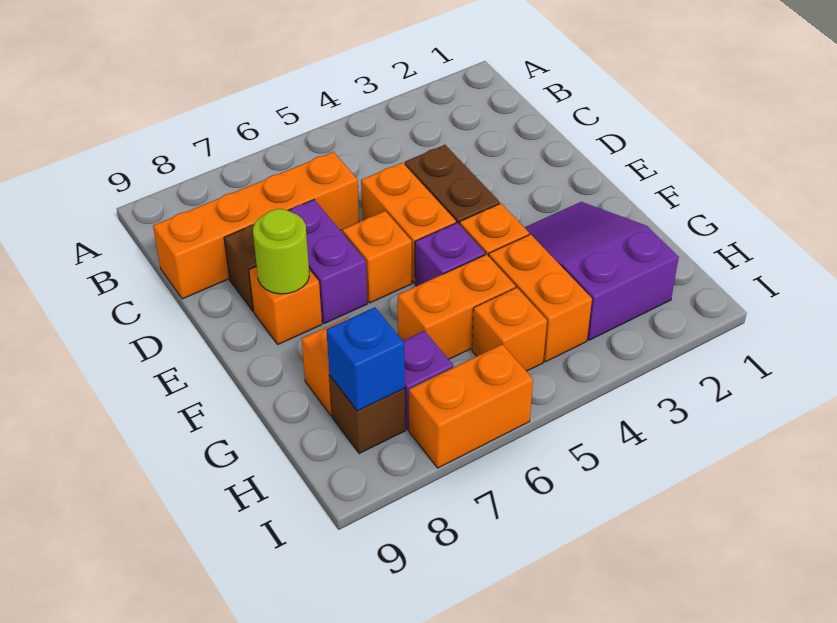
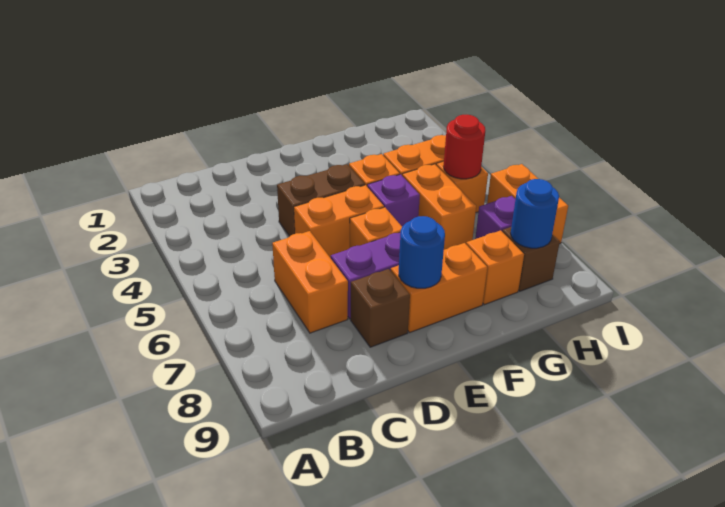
orange brick C6:C9 level 1 -> orange brick C6:C7 level 1
orange brick E8 level 1 -> orange brick E8:F8 level 1
lime round brick E8 level 2 -> blue round brick E8 level 2
purple slope F2:H3 level 1 top H -> none
none -> red round brick H5 level 2
blue brick H8 level 2 -> blue round brick H8 level 2

